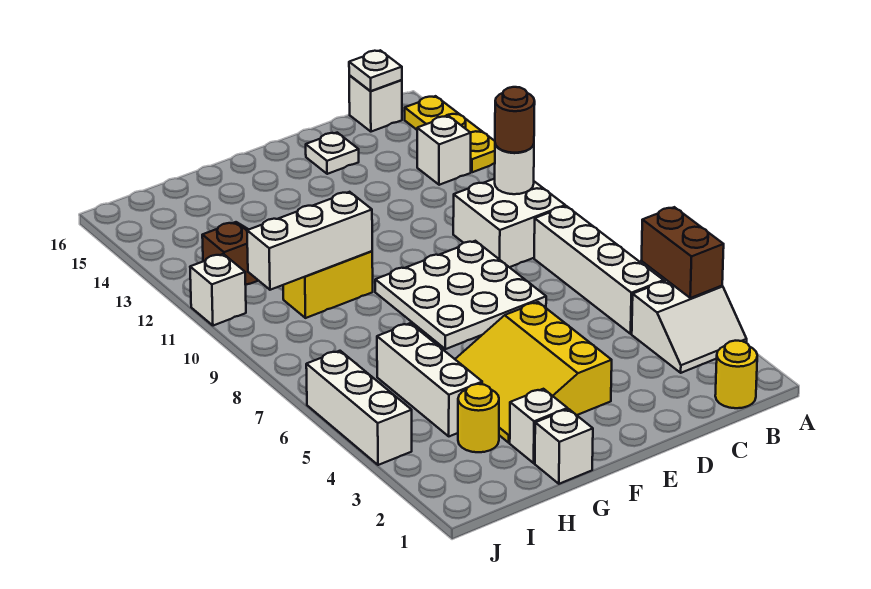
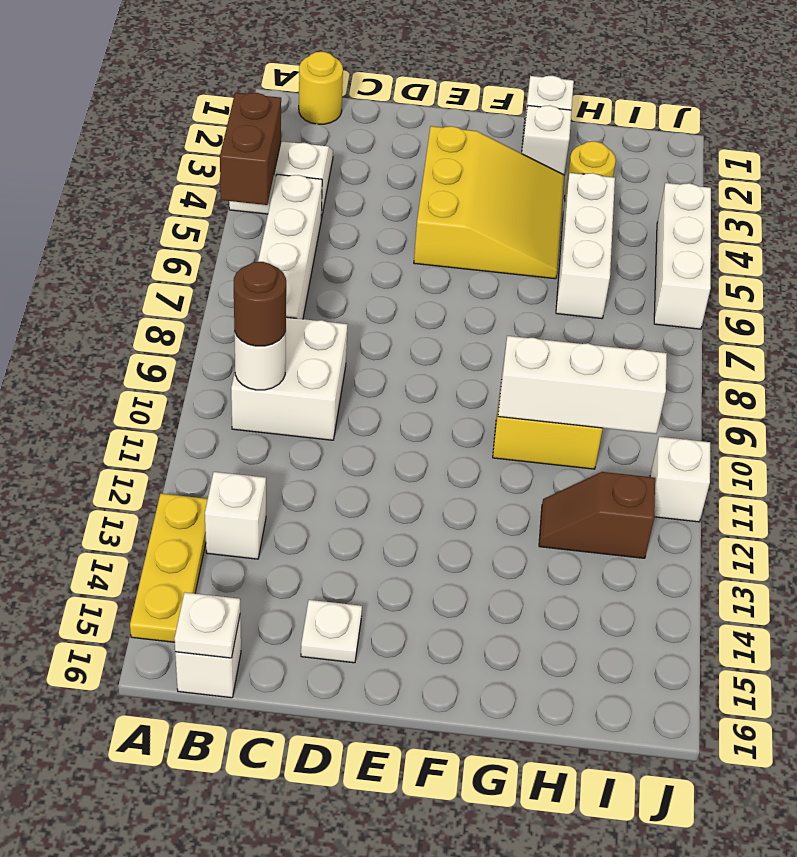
white plate D7:F9 level 1 -> none

